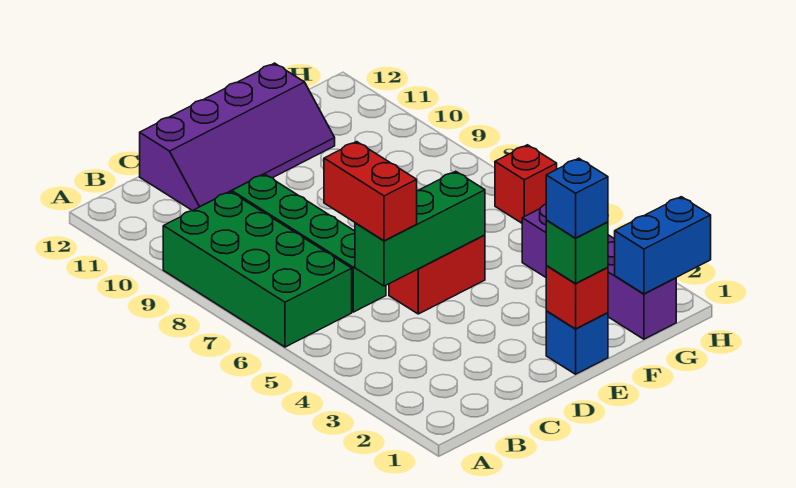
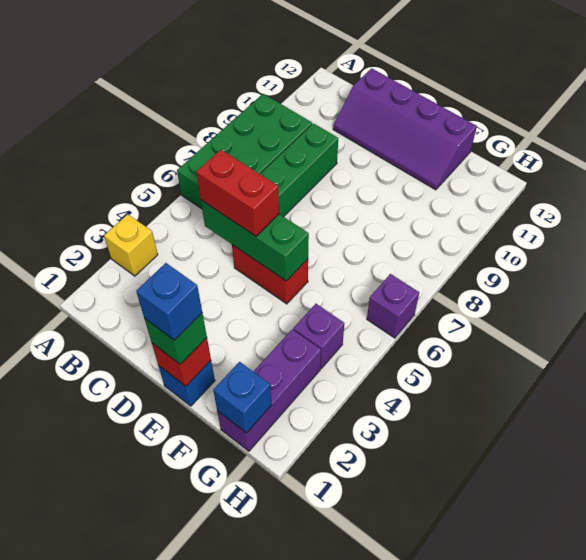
none -> yellow brick A3 level 1
red brick C5:C6 level 3 -> red brick C5:D5 level 3
blue brick G1:H1 level 2 -> blue brick G1 level 2
red brick H6 level 1 -> purple brick H6 level 1

